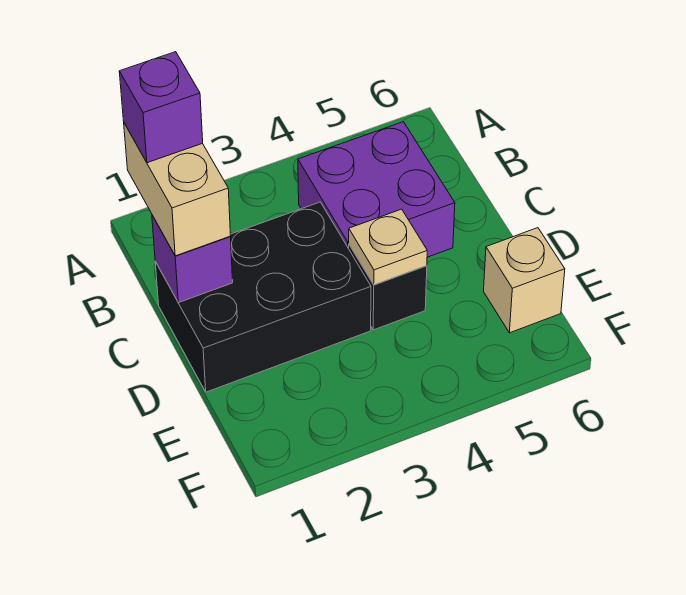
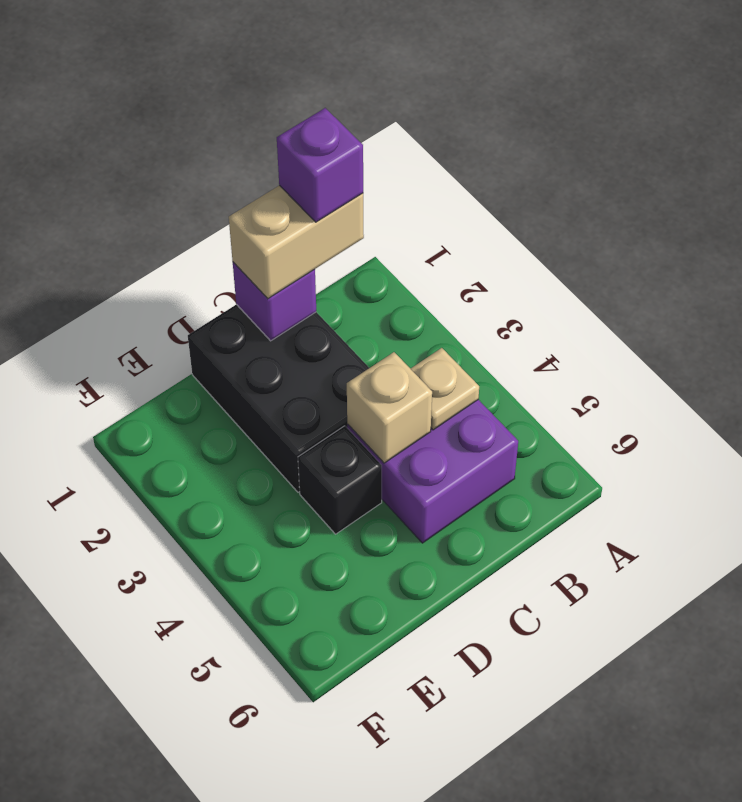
tan plate D4 level 2 -> tan plate B4 level 2
tan brick E6 level 1 -> tan brick C4 level 2

